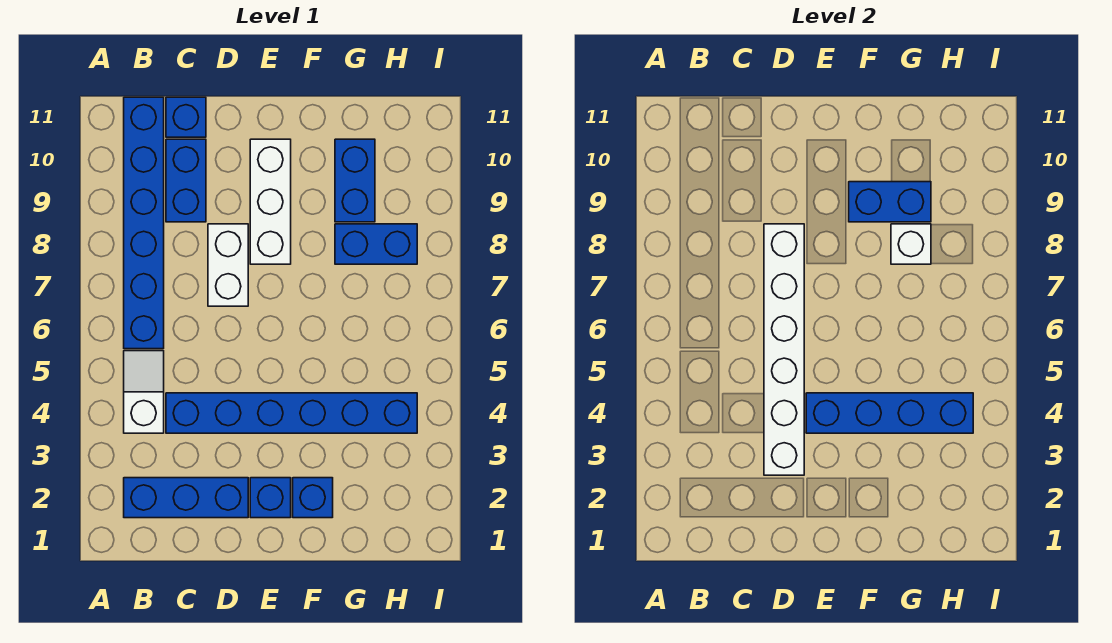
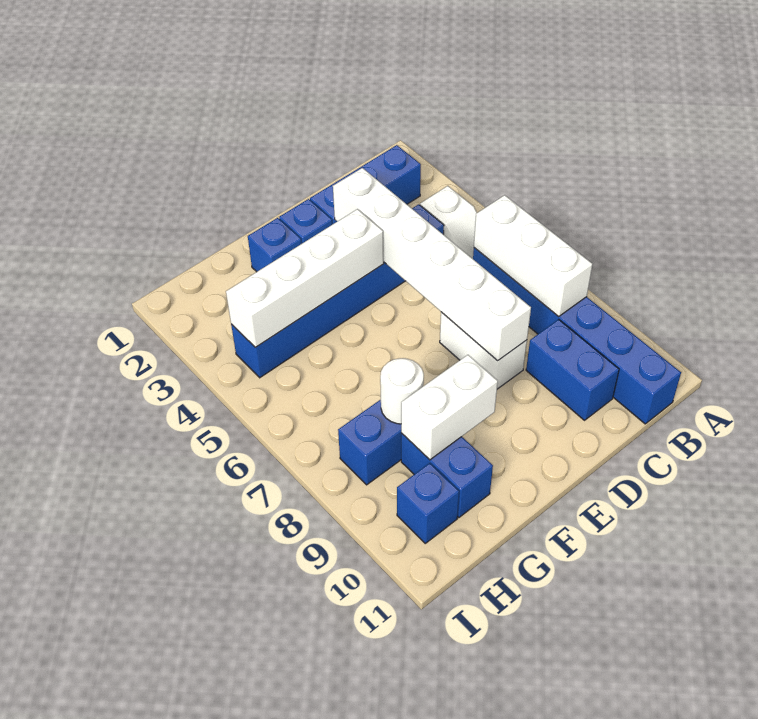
blue brick C11 level 1 -> blue brick H10 level 1
blue brick E4:H4 level 2 -> white brick E4:H4 level 2
white brick E8:E10 level 1 -> white brick B6:B8 level 2
blue brick F9:G9 level 2 -> white brick F9:G9 level 2
white brick G8 level 2 -> white round brick G8 level 2

